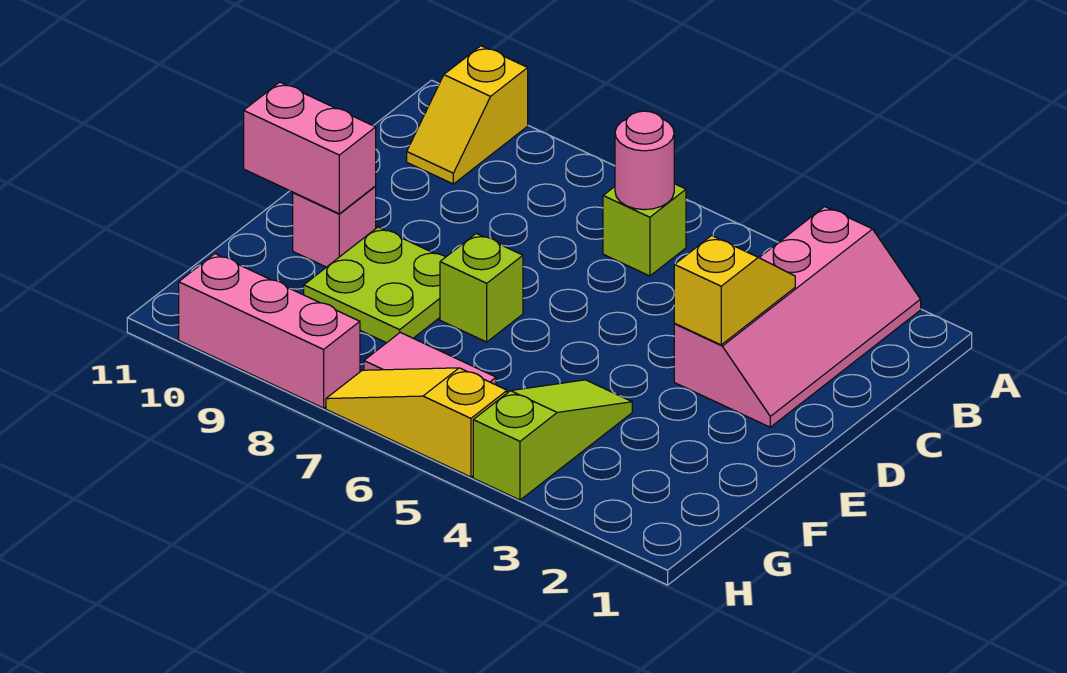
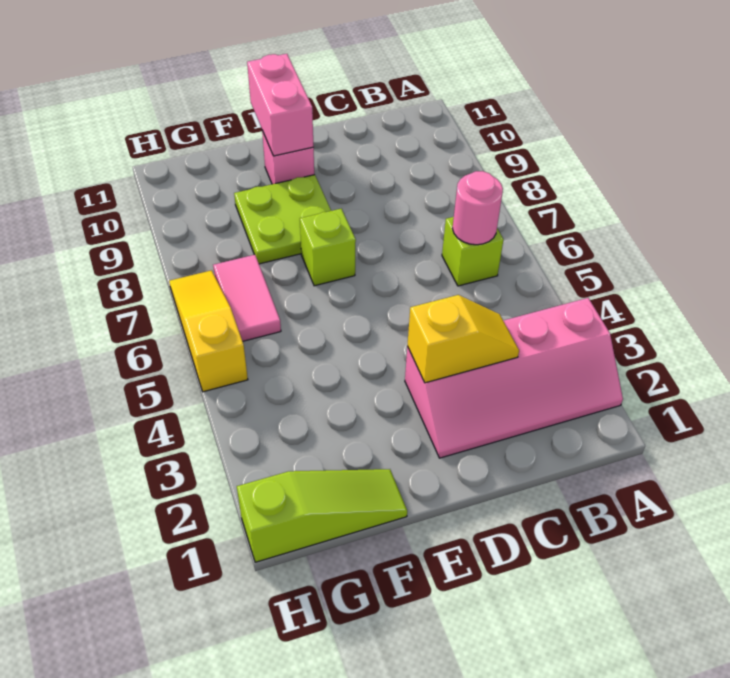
yellow slope A10:B10 level 1 top A -> none
lime slope F4:H4 level 1 top H -> lime slope F1:H1 level 1 top H
pink brick H8:H10 level 1 -> none

